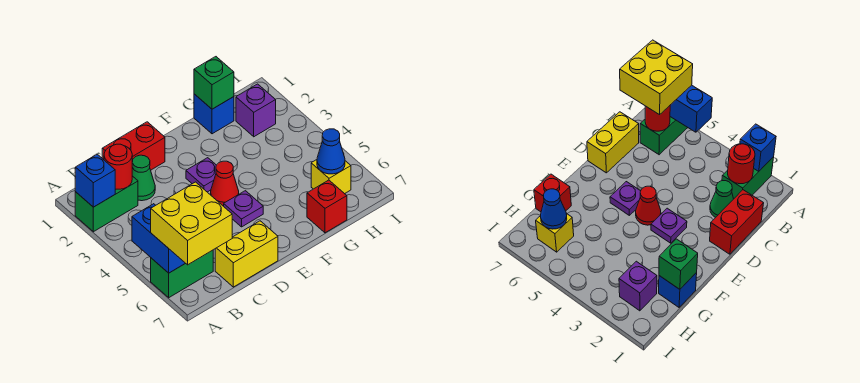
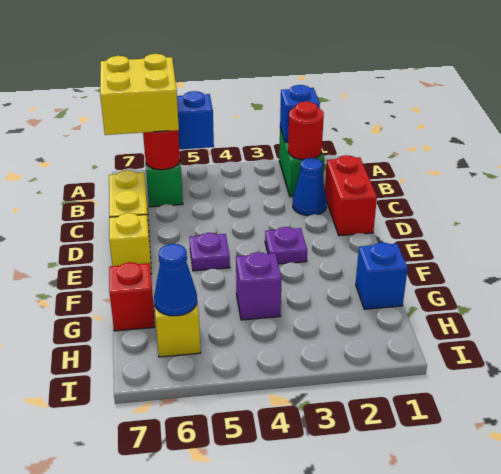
green cone C2 level 1 -> blue cone C2 level 1
red cone E4 level 1 -> none
none -> yellow brick E7 level 1
green brick G1 level 2 -> none
purple brick H2 level 1 -> purple brick G4 level 1

